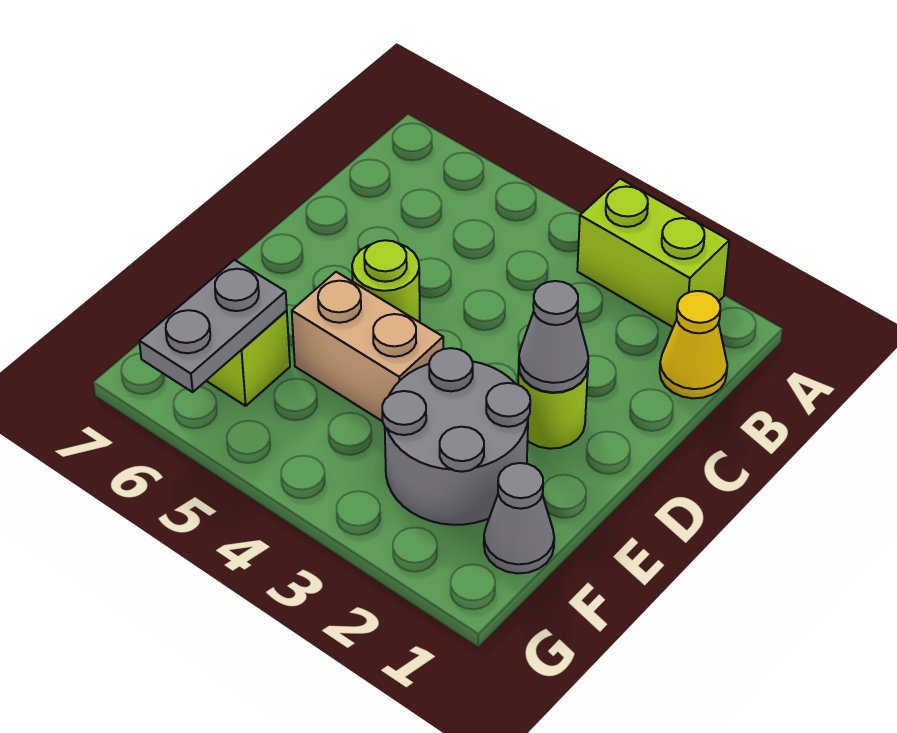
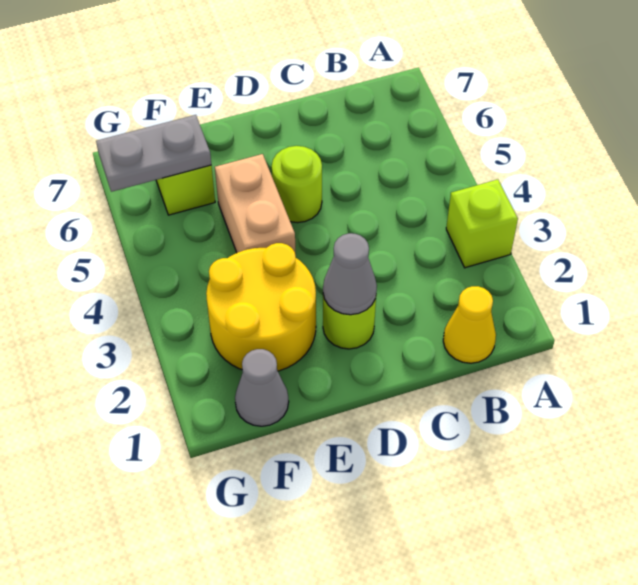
lime brick A2:A3 level 1 -> lime brick A3 level 1
grey round brick E2:F3 level 1 -> yellow round brick E2:F3 level 1

